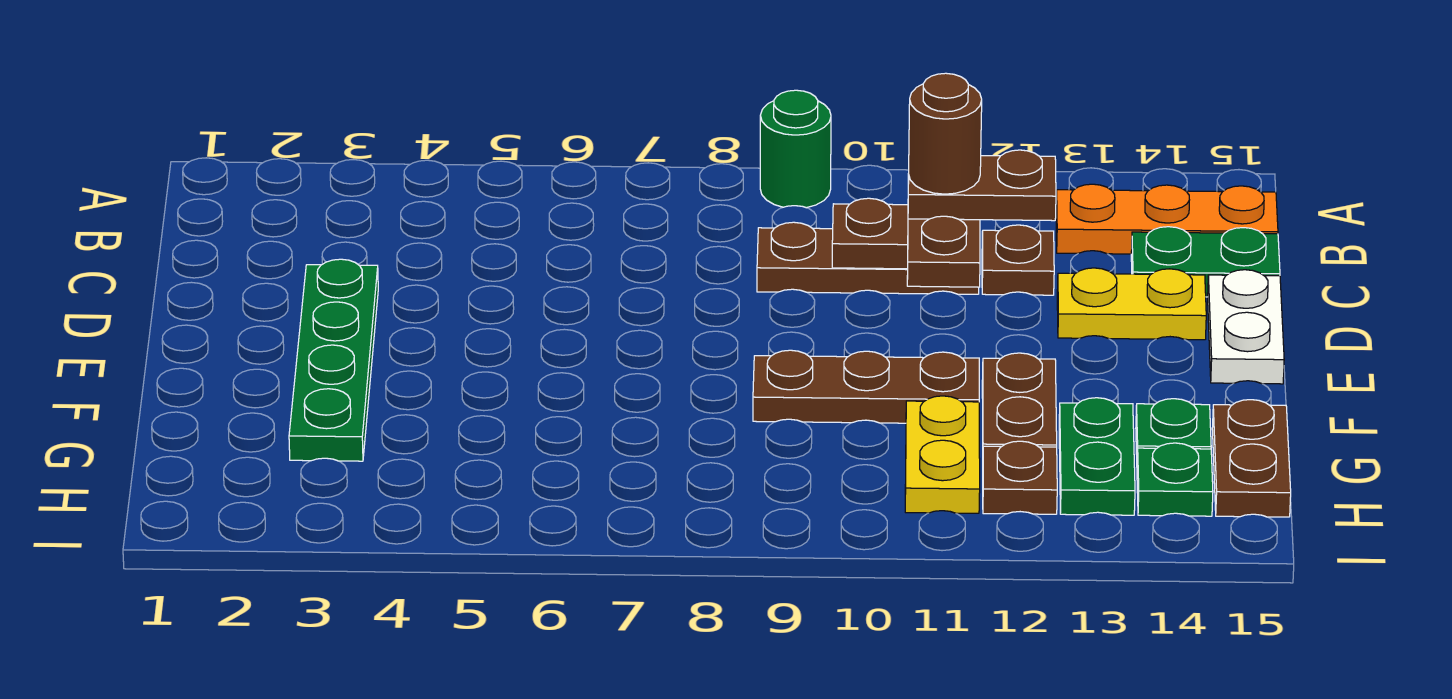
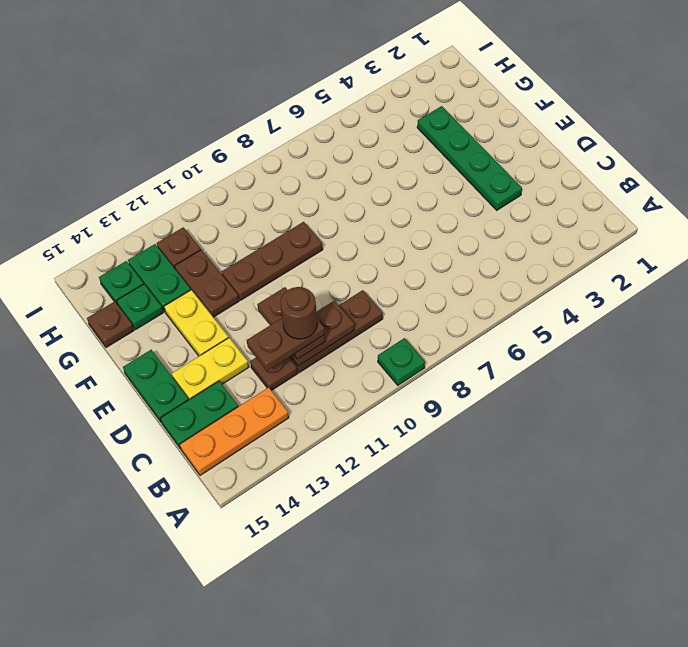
green round brick A9 level 1 -> green plate A9 level 1
white plate D15:E15 level 1 -> green plate D15:E15 level 1
yellow plate G11:H11 level 1 -> yellow plate E13:F13 level 1
brown plate G15:H15 level 1 -> brown plate G15 level 1

